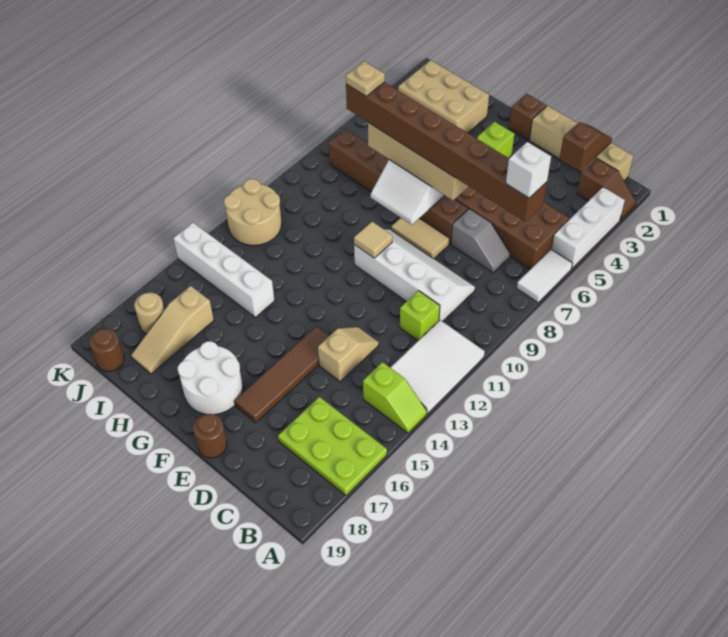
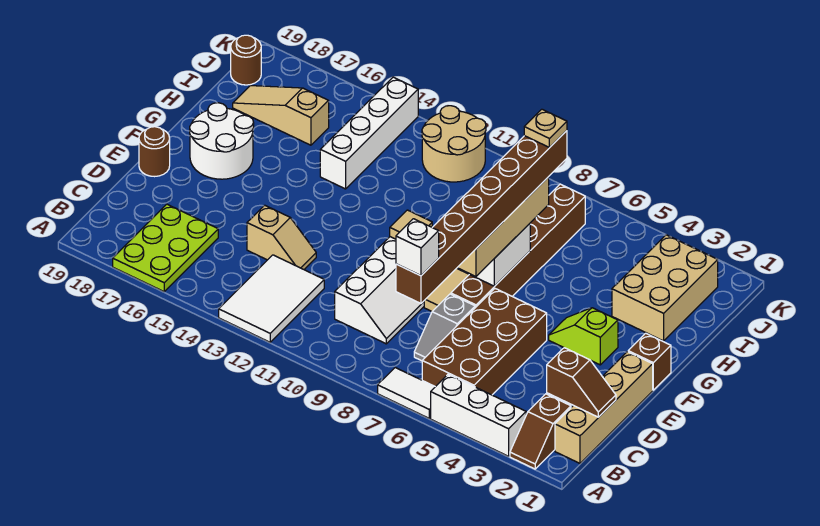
white tile A11:B13 level 1 -> white tile A12:C13 level 1
lime slope A14:B14 level 1 top B -> none
lime brick C11 level 1 -> none
brown tile E14:E17 level 1 -> none
tan round brick J17 level 1 -> none

